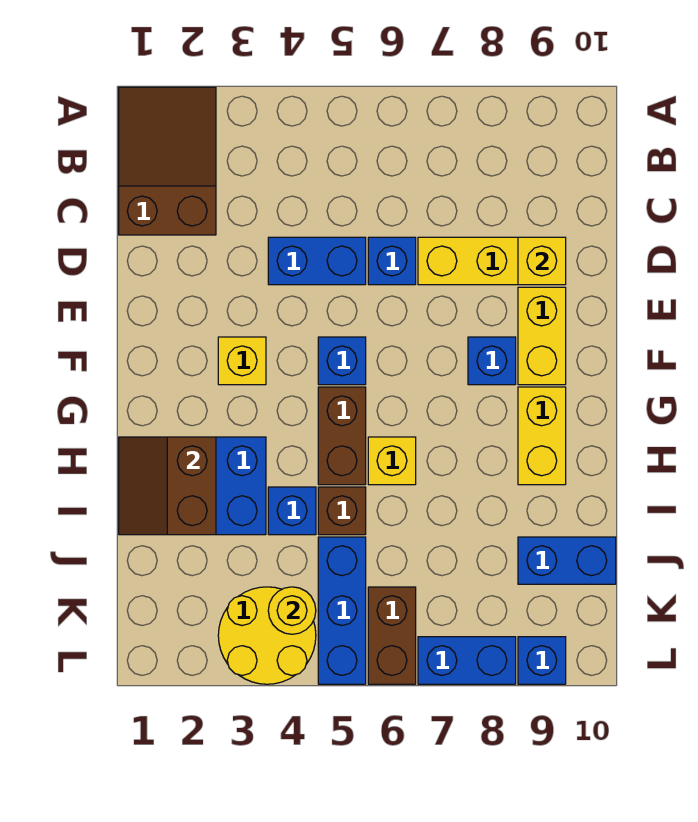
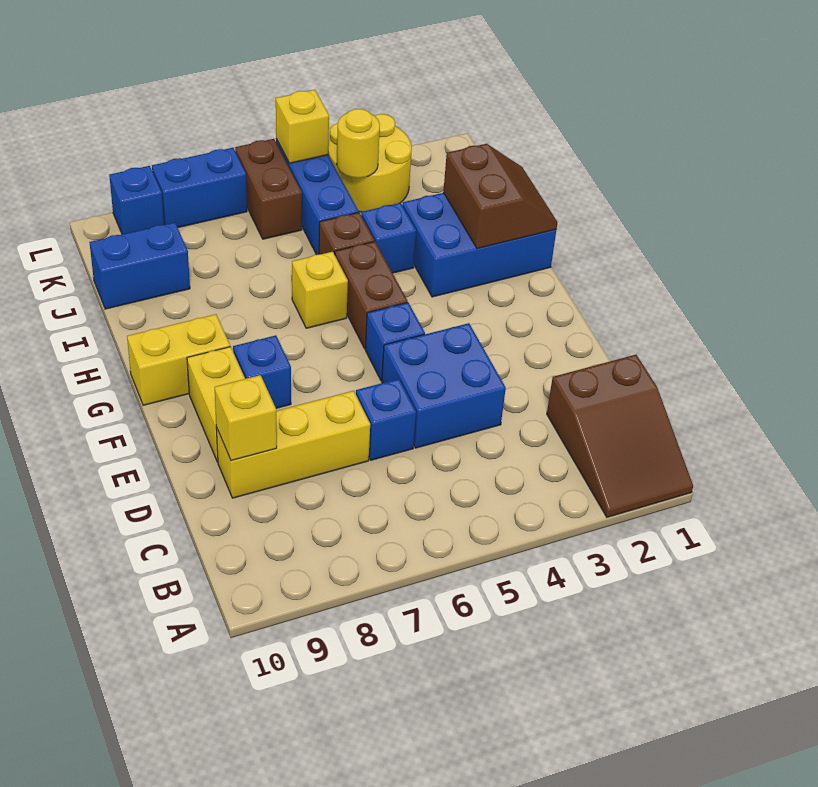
blue brick D4:D5 level 1 -> blue brick D4:E5 level 1
yellow brick F3 level 1 -> yellow brick L5 level 2
yellow brick G9:H9 level 1 -> yellow brick G9:G10 level 1

